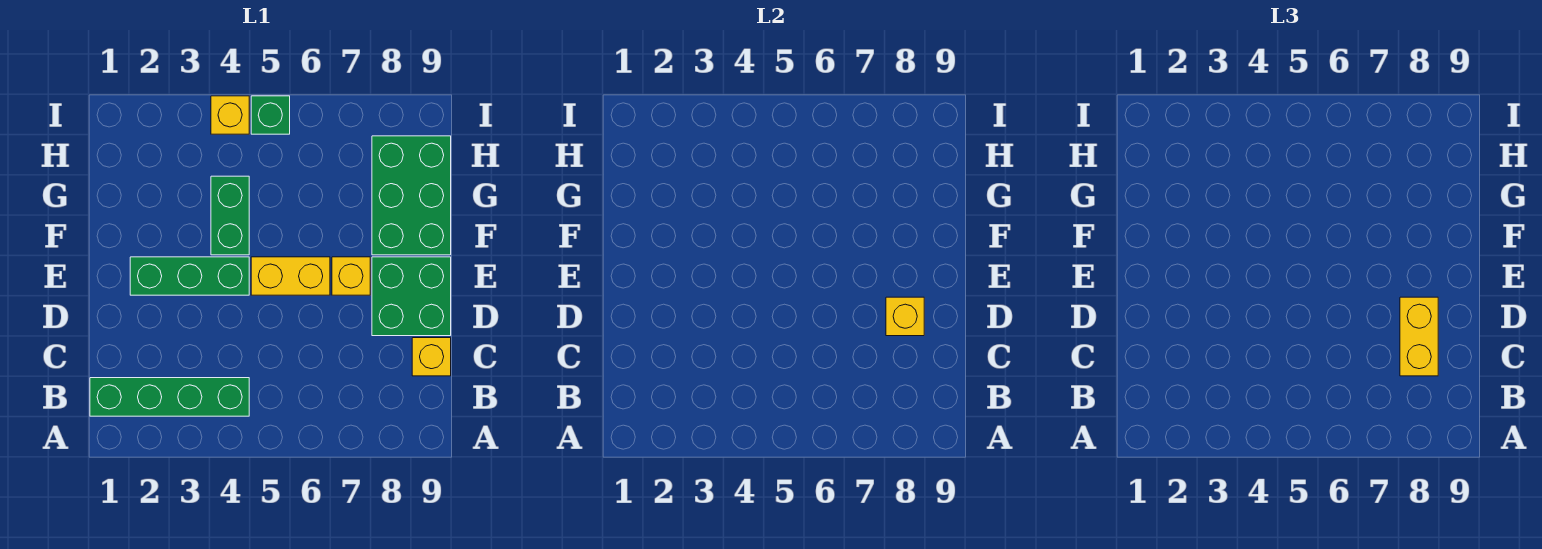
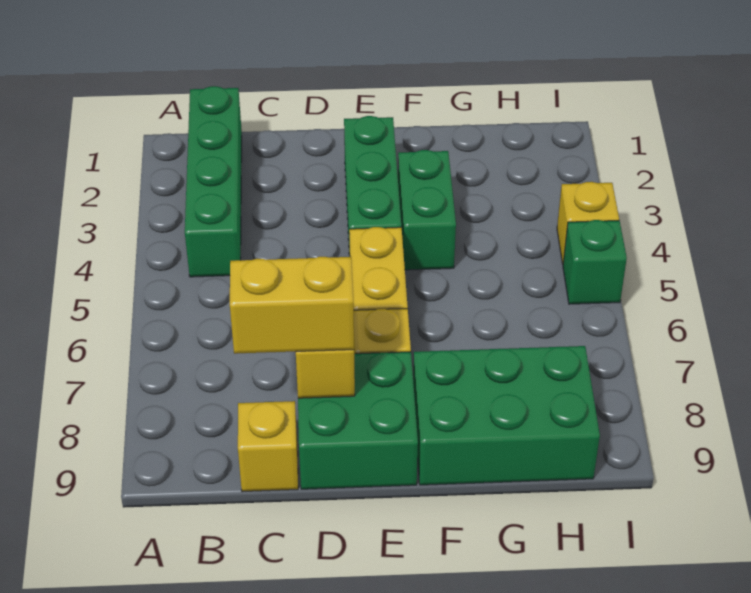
green brick F4:G4 level 1 -> green brick F3:F4 level 1

